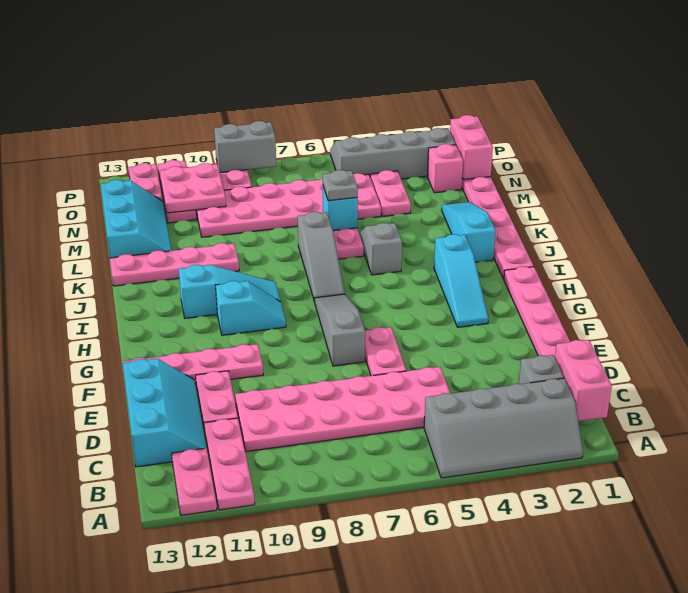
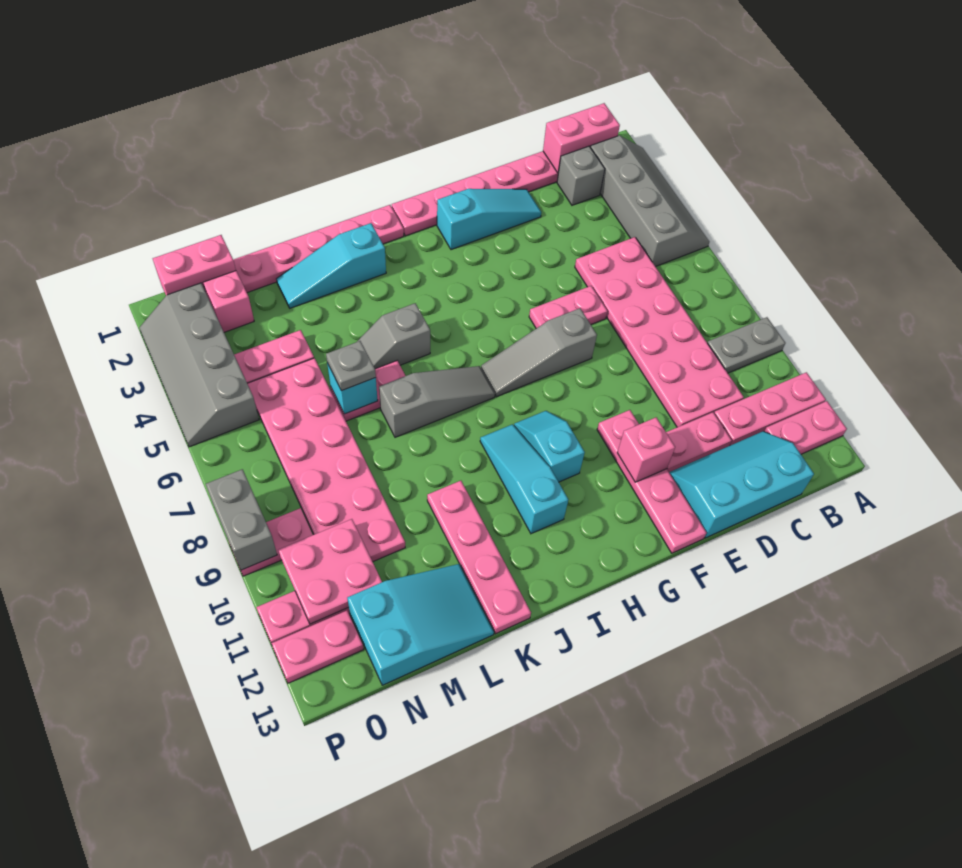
none -> grey plate A9:B9 level 1
none -> pink brick F11 level 2
cyan slope G3:I3 level 1 top I -> cyan slope E2:G2 level 1 top G
cyan slope L12:N13 level 1 top 13 -> cyan slope L12:N13 level 1 top N

